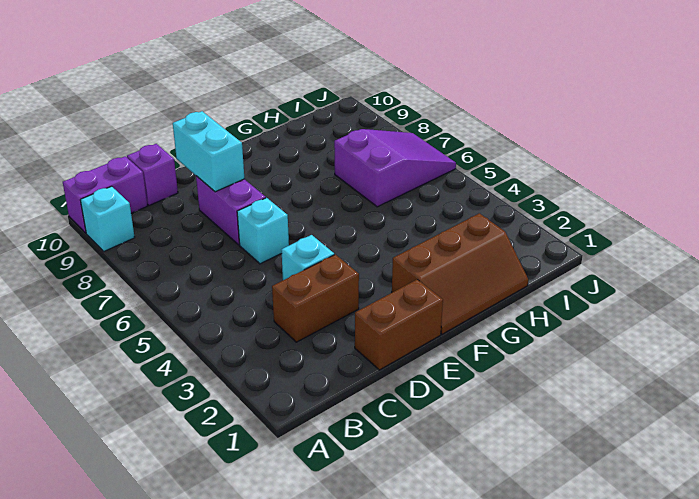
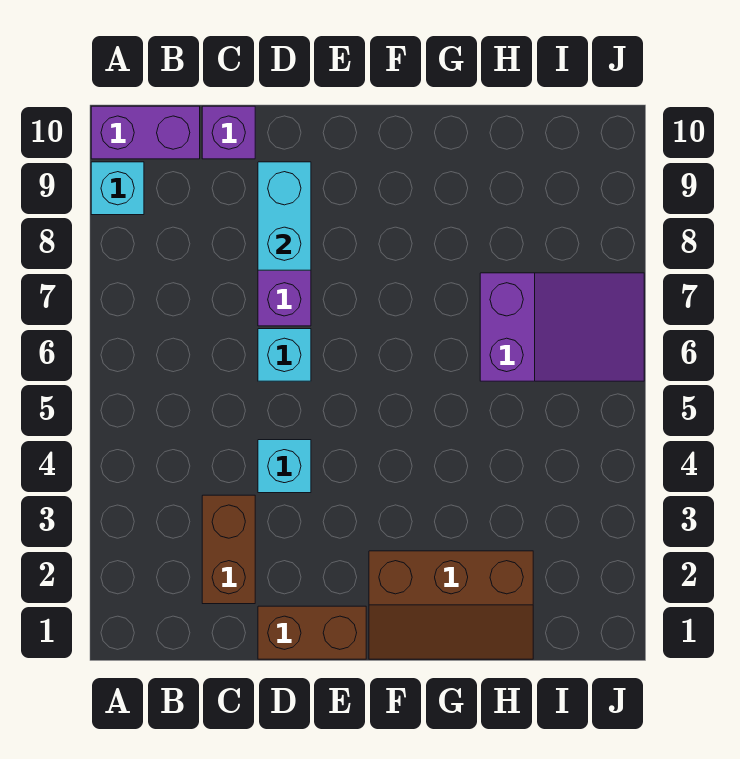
brown brick C3:D3 level 1 -> brown brick C2:C3 level 1

